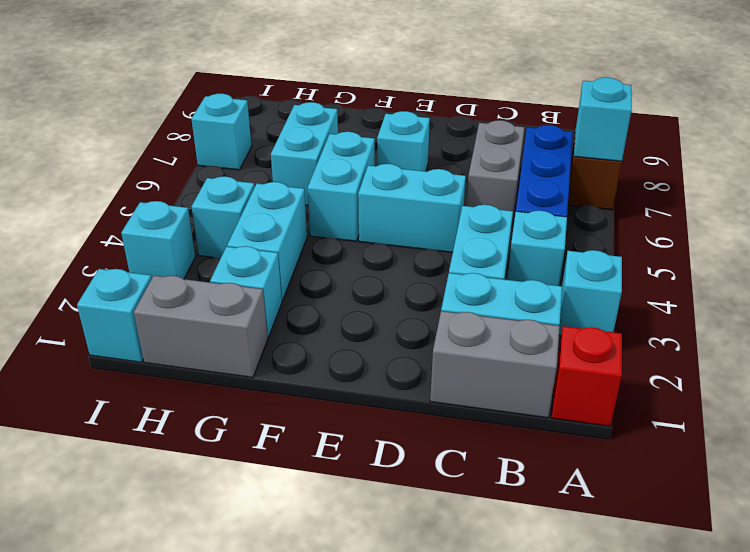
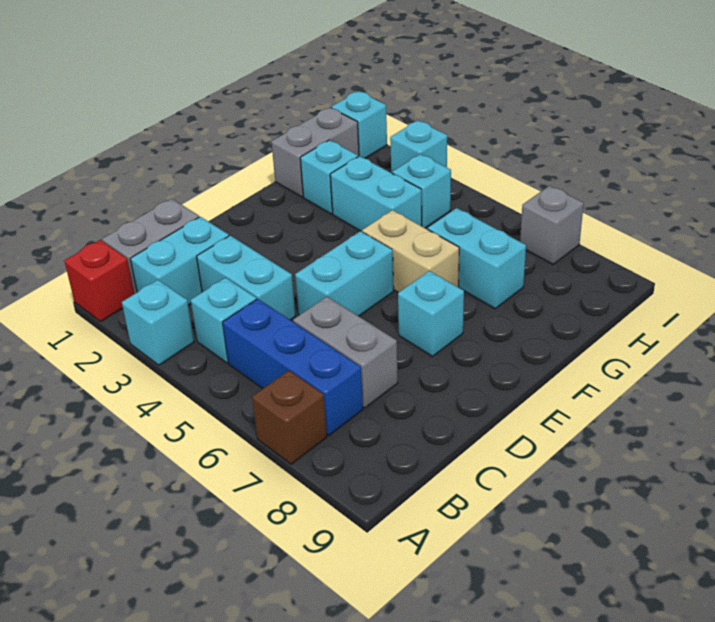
cyan brick A7 level 2 -> none
cyan brick F5:F6 level 1 -> tan brick F5:F6 level 1
cyan brick I7 level 1 -> grey brick I7 level 1

